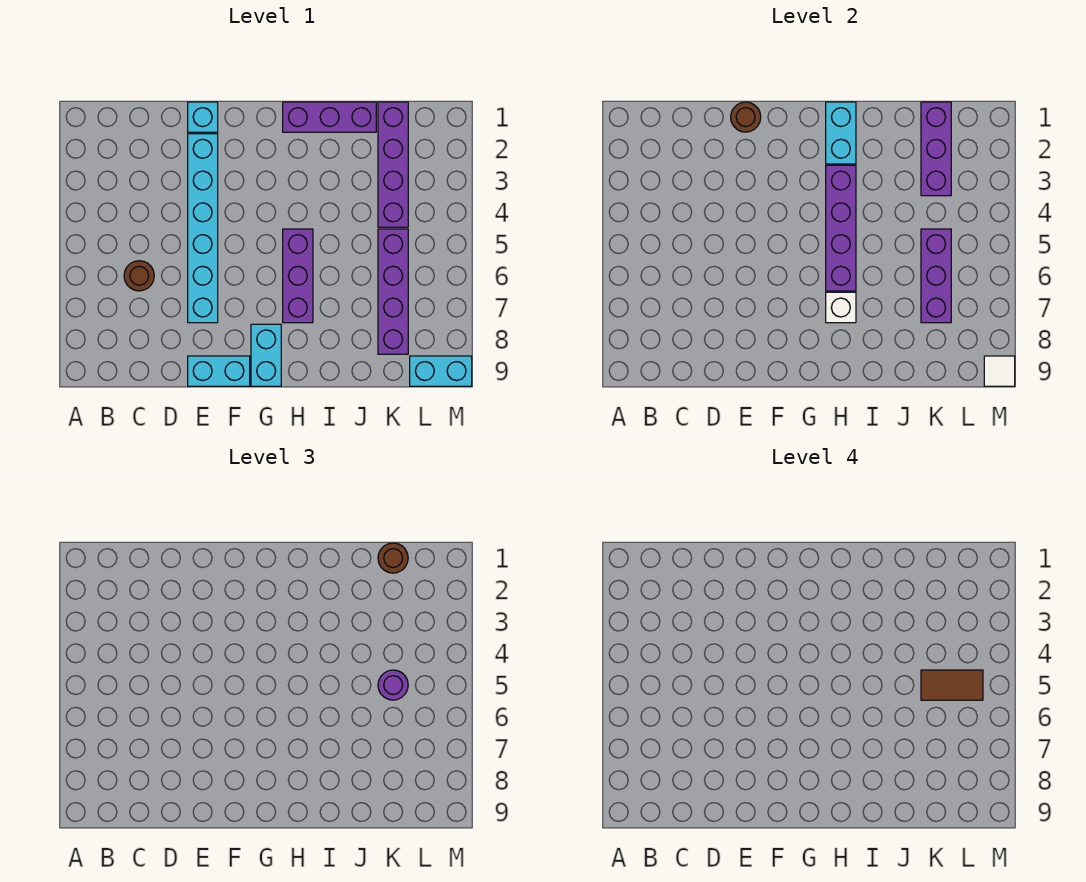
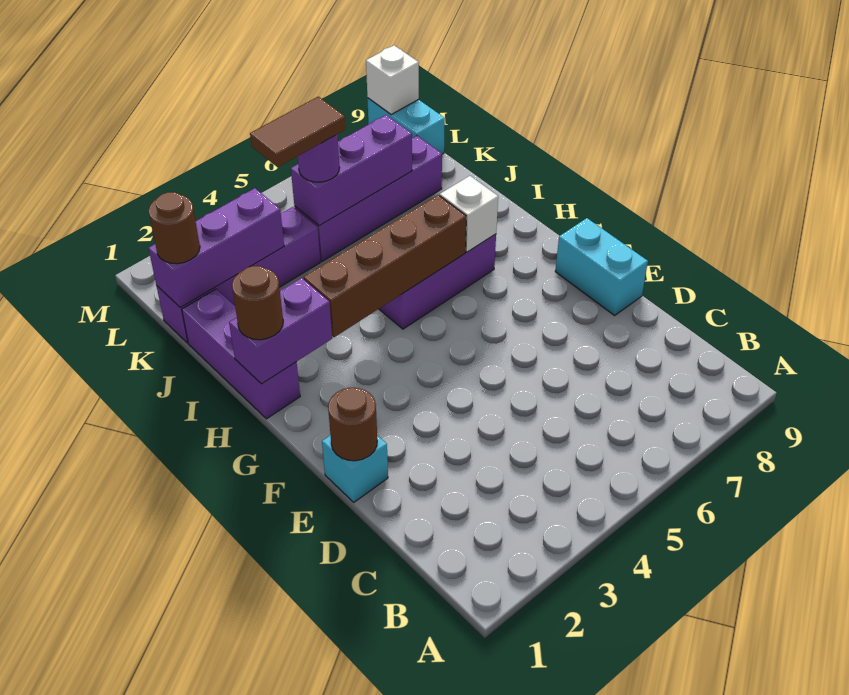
brown round brick C6 level 1 -> brown round brick H1 level 3
cyan brick E2:E7 level 1 -> none
cyan brick G8:G9 level 1 -> none
cyan brick H1:H2 level 2 -> purple brick H1:H2 level 2
purple brick H3:H6 level 2 -> brown brick H3:H6 level 2
brown tile K5:L5 level 4 -> brown tile K4:K5 level 4
white tile M9 level 2 -> white brick M9 level 2

